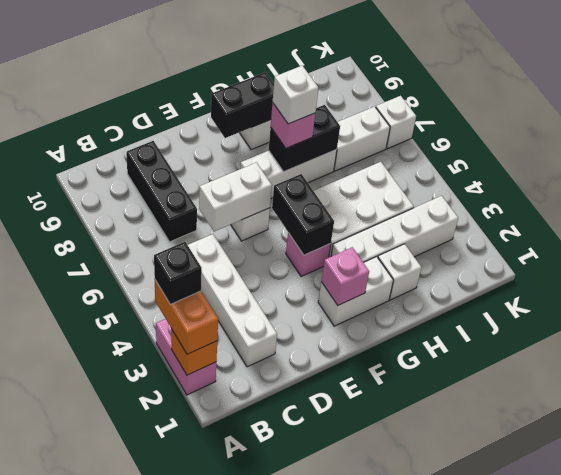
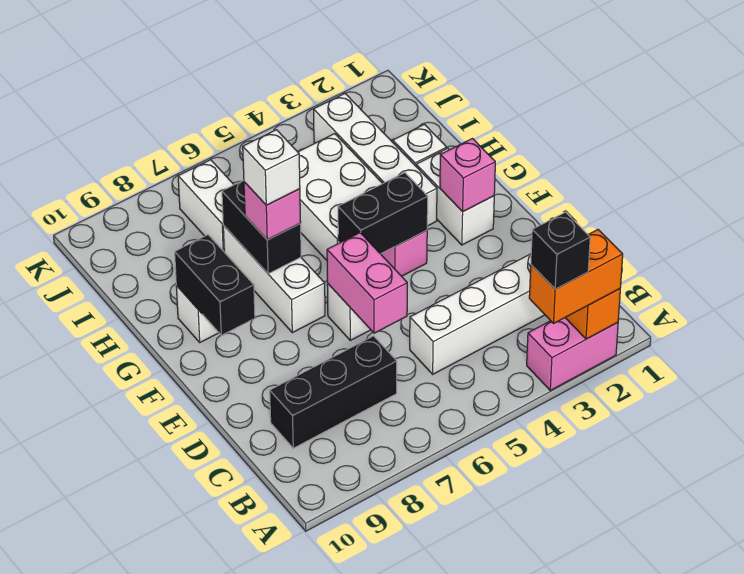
white brick D6:E6 level 2 -> pink brick D6:E6 level 2
white brick K7 level 1 -> none

